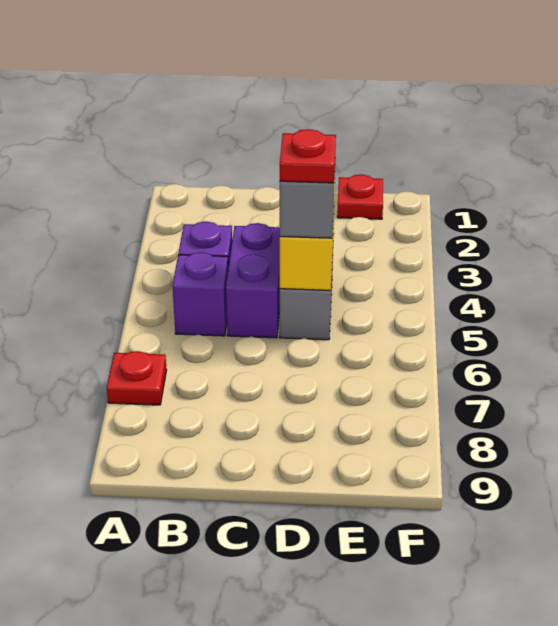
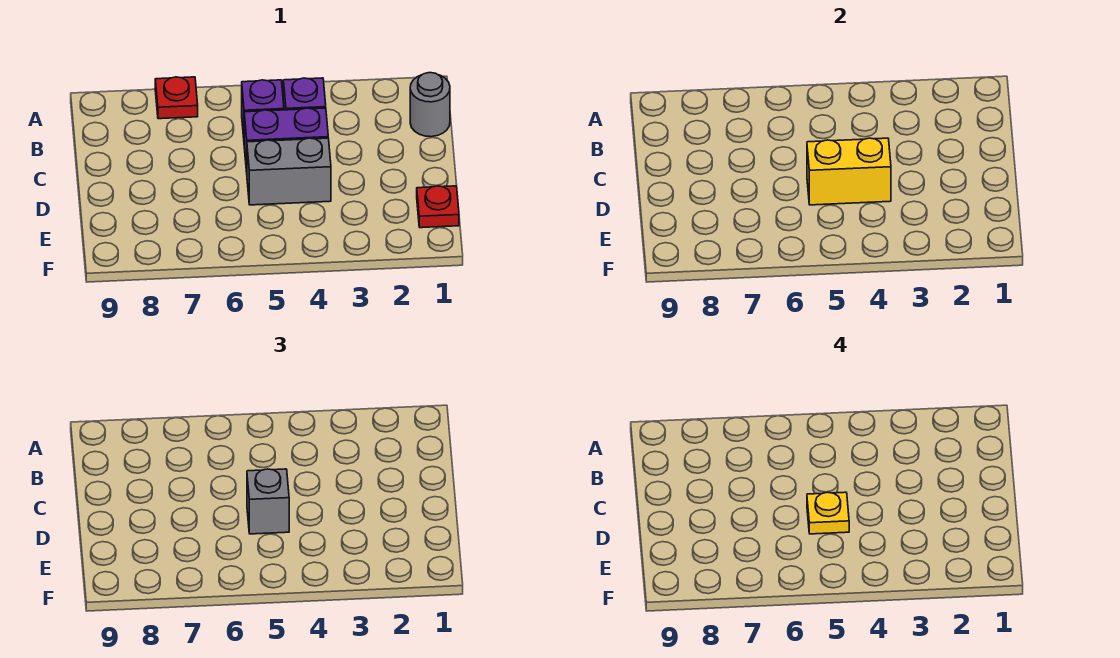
none -> grey round brick B1 level 1
red plate D5 level 4 -> yellow plate D5 level 4

